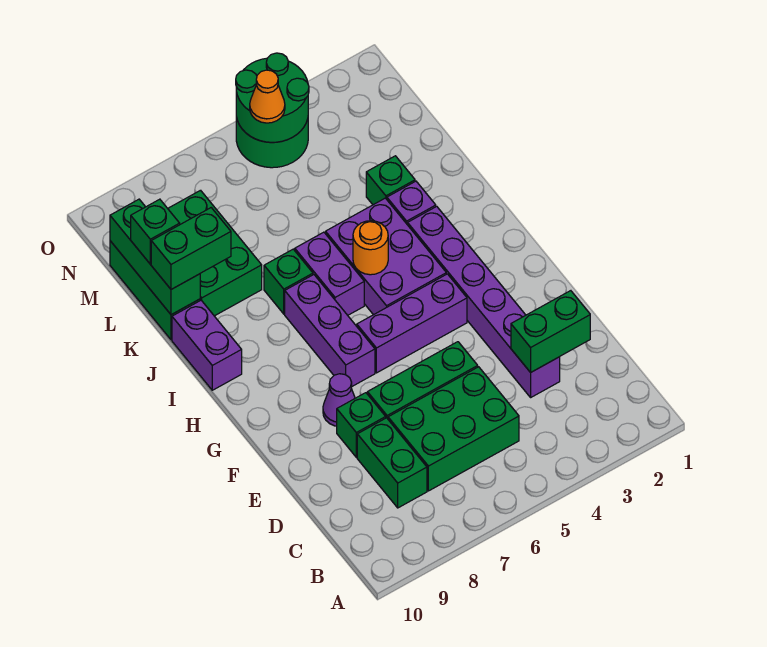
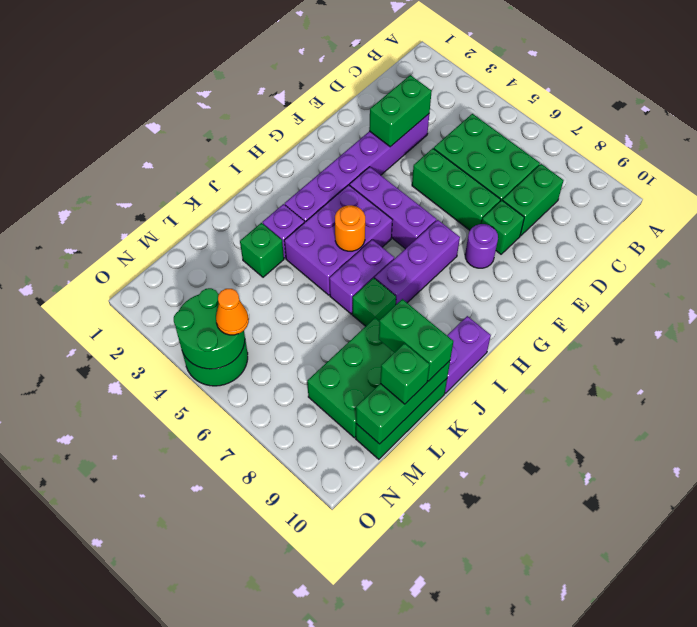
green brick D2:D3 level 2 -> green brick D3:E3 level 2
purple cone F8 level 1 -> purple round brick F8 level 1

